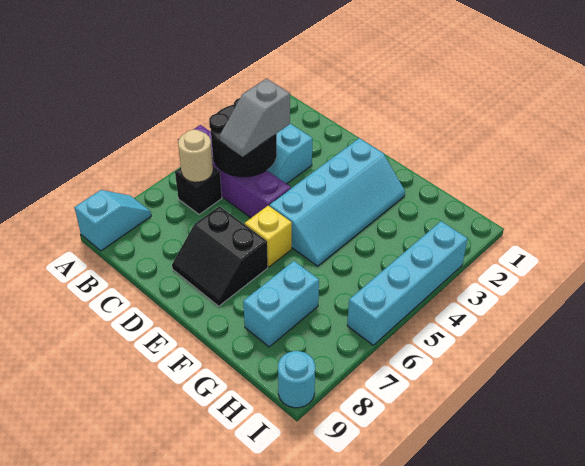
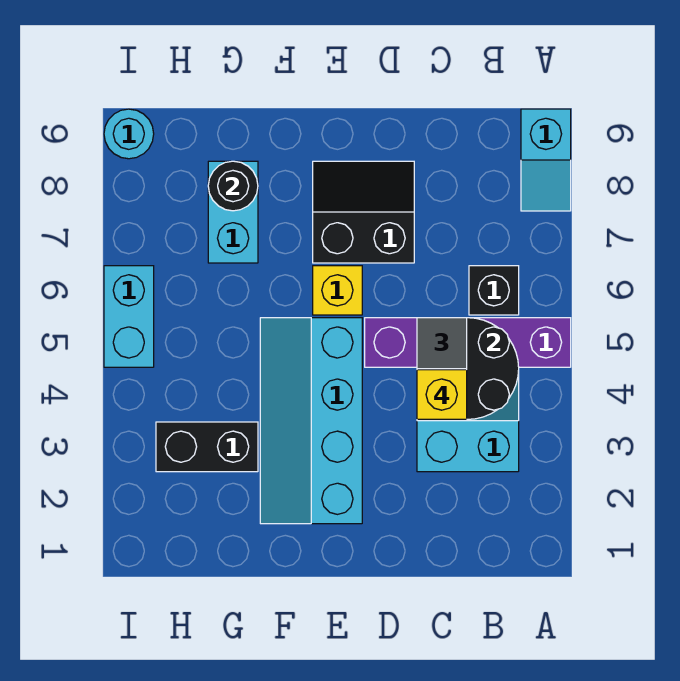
tan round brick B6 level 2 -> none
none -> yellow brick C4 level 4
none -> black brick G3:H3 level 1
none -> black round brick G8 level 2
cyan brick I3:I6 level 1 -> cyan brick I5:I6 level 1

